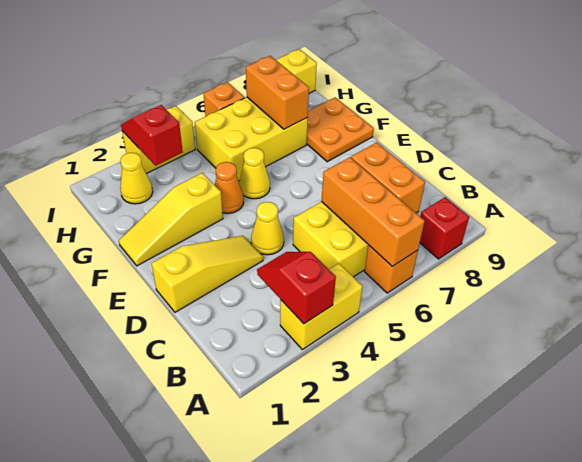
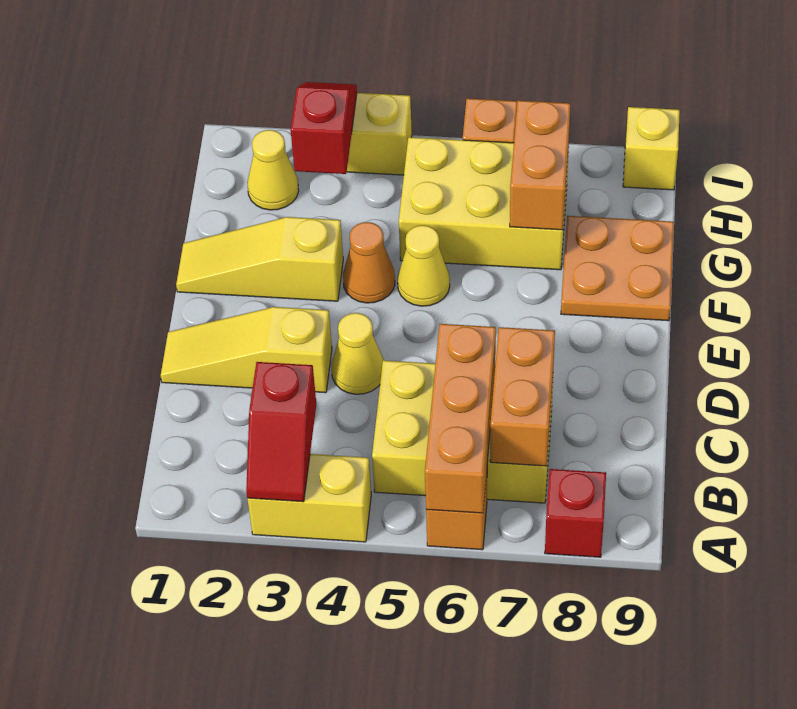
red slope A3:B3 level 2 top A -> red slope A3:B3 level 2 top B
yellow slope D1:D3 level 1 top 1 -> yellow slope D1:D3 level 1 top 3

